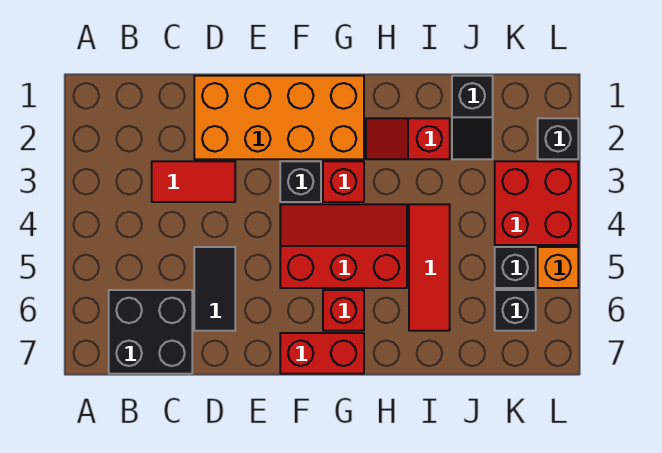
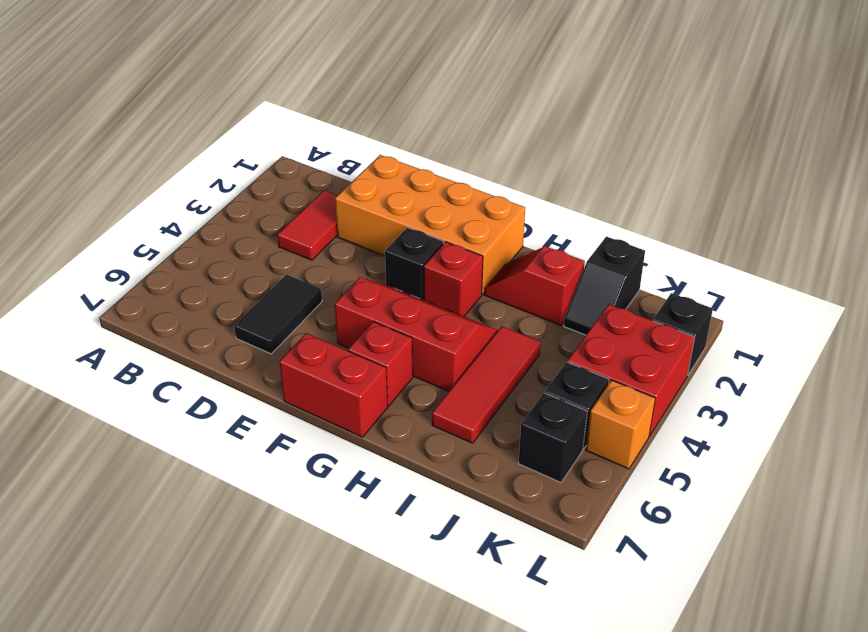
black brick B6:C7 level 1 -> none
red tile C3:D3 level 1 -> red tile C2:C3 level 1

